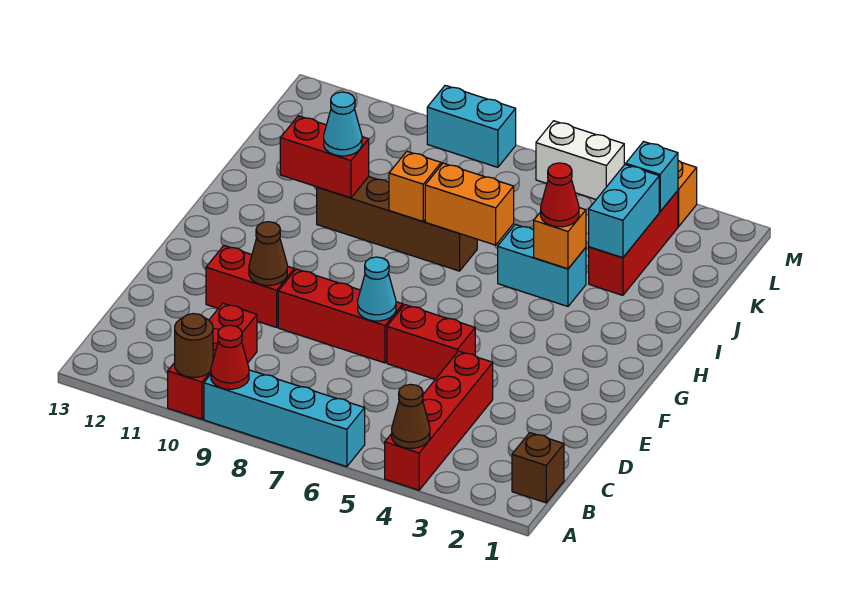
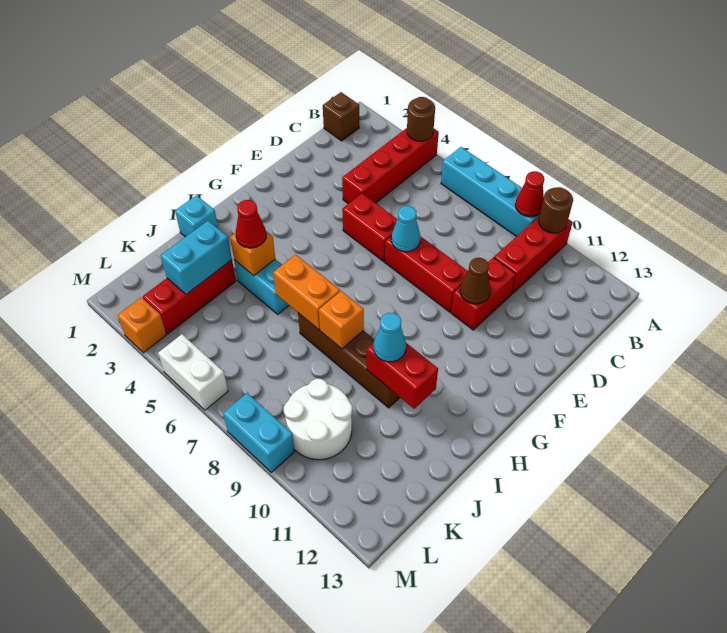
brown cone A4 level 2 -> brown round brick A4 level 2
red brick E10:E11 level 1 -> red brick D10:E10 level 1
none -> white round brick K9:L10 level 1
cyan brick L3 level 2 -> cyan brick I1 level 1

